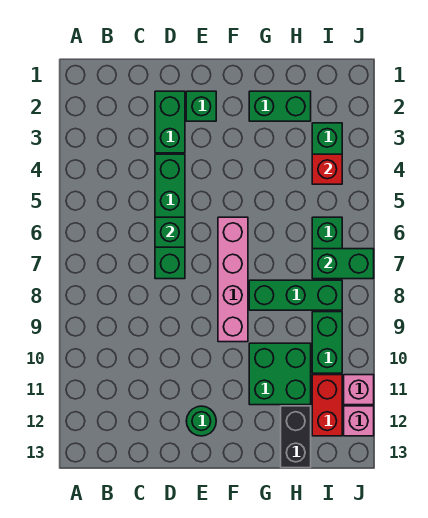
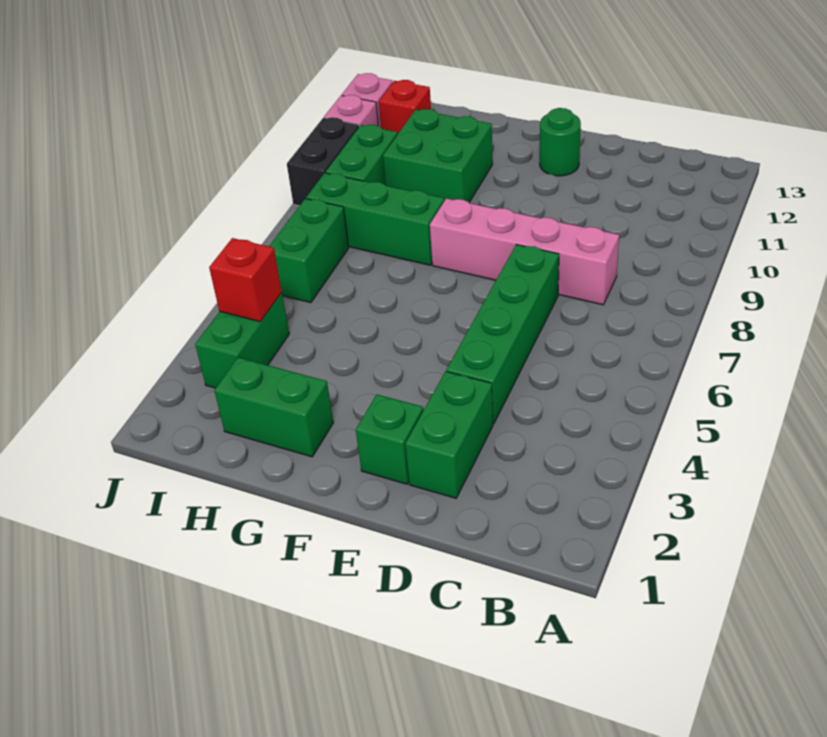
green brick D6 level 2 -> none
pink brick F6:F9 level 1 -> pink brick C8:F8 level 1
black brick H12:H13 level 1 -> black brick J9:J10 level 1
green brick I7:J7 level 2 -> none
red brick I11:I12 level 1 -> red brick I12 level 1

